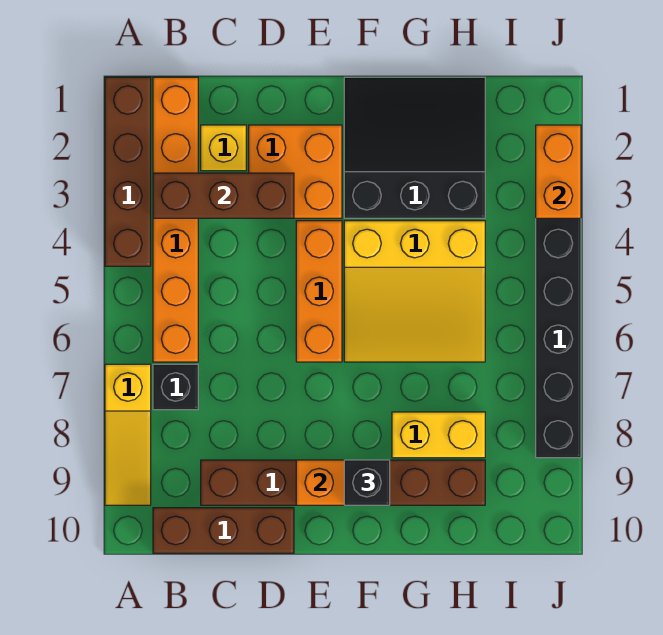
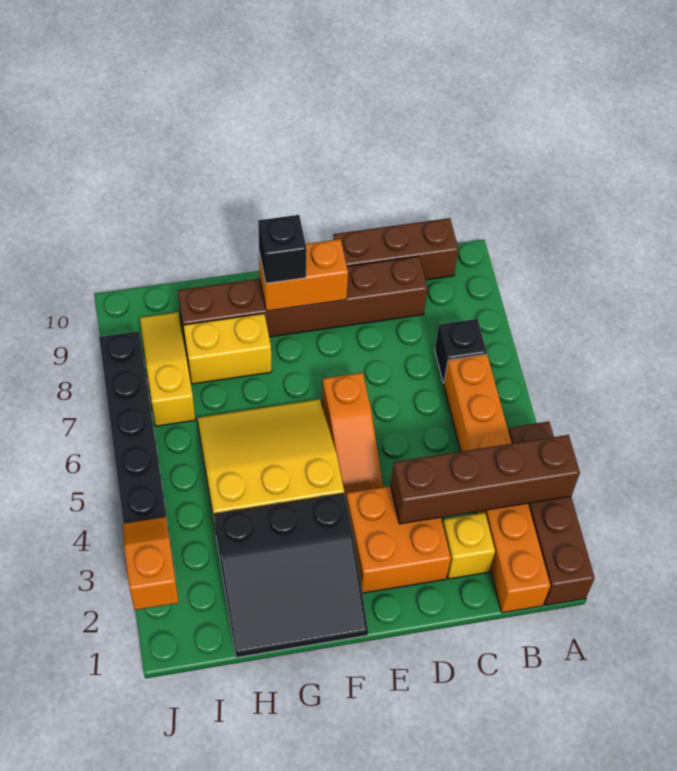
yellow slope A7:A9 level 1 top 7 -> yellow slope I7:I9 level 1 top 7
brown brick B3:D3 level 2 -> brown brick A3:D3 level 2
orange brick E4:E6 level 1 -> orange slope E4:E6 level 1 top 6
orange brick J2:J3 level 2 -> orange slope J2:J3 level 2 top 2

